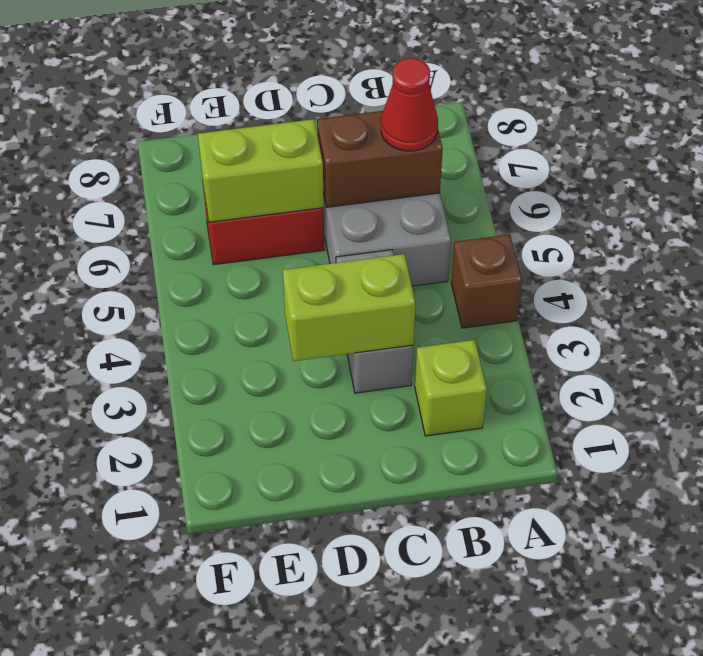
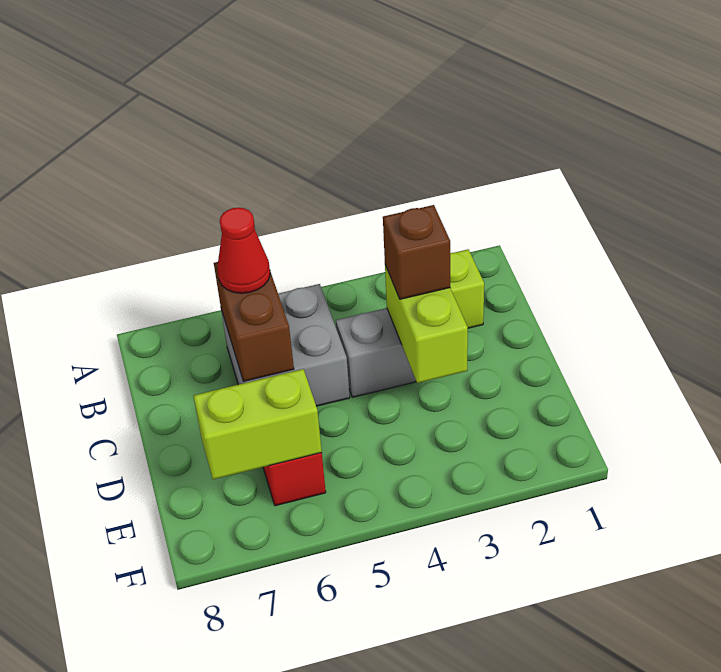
brown brick A4 level 1 -> brown brick C3 level 3
lime brick D6:E6 level 2 -> lime brick E6:E7 level 2

